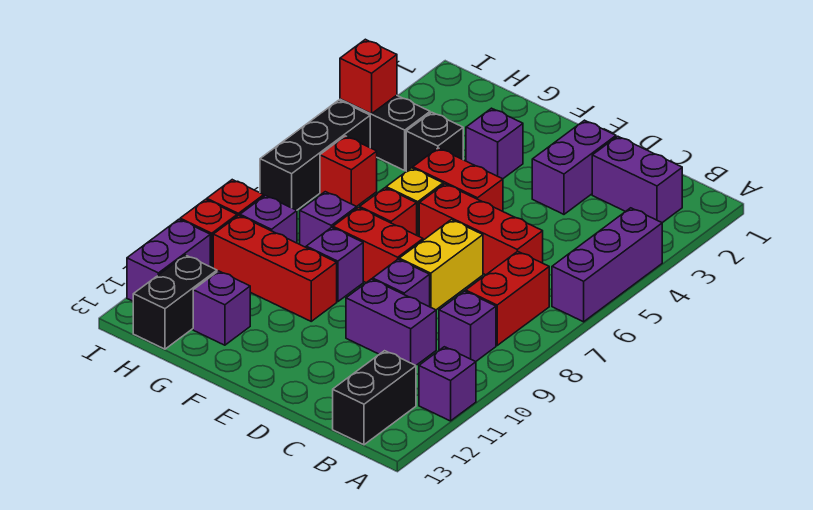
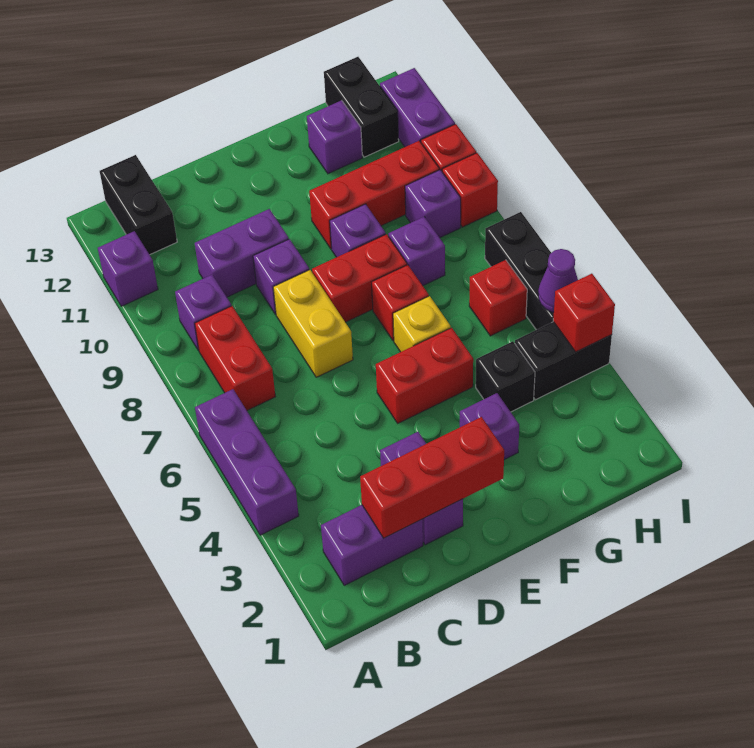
red brick C6:E6 level 1 -> red brick C2:E2 level 2
none -> purple cone I5 level 2

